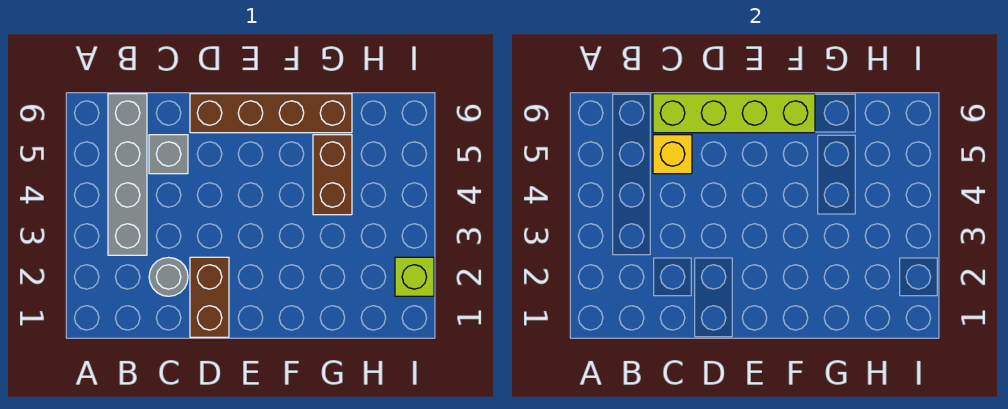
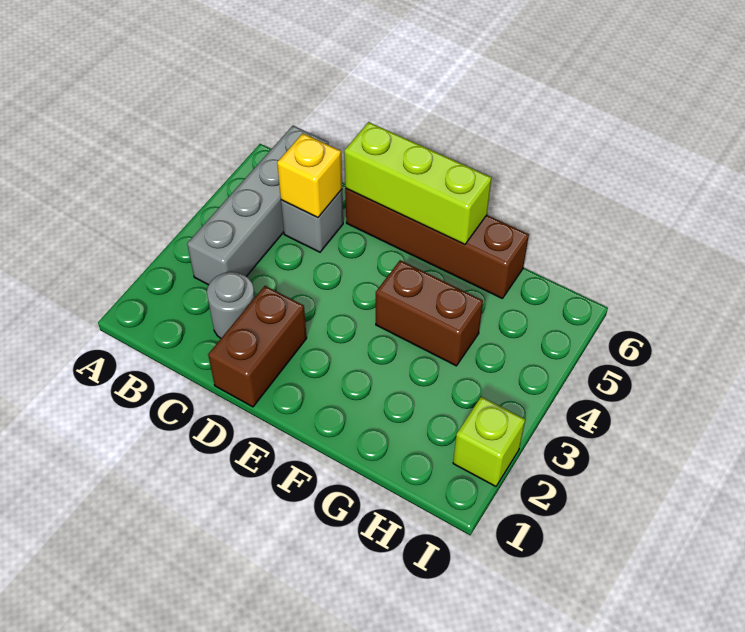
lime brick C6:F6 level 2 -> lime brick D6:F6 level 2
brown brick G4:G5 level 1 -> brown brick F4:G4 level 1

